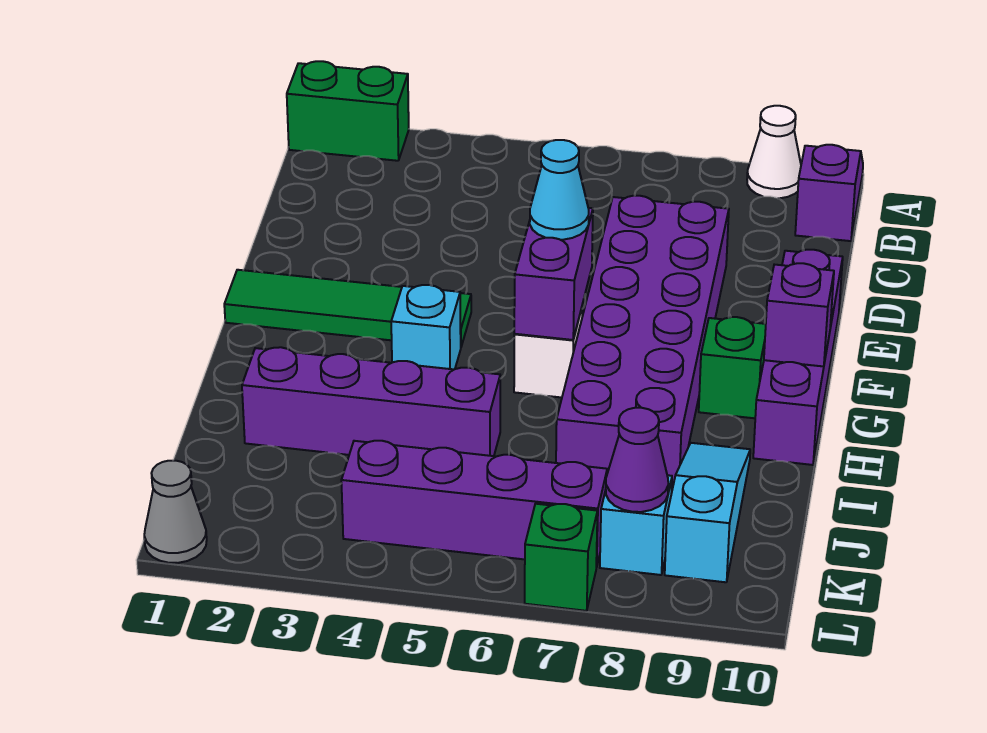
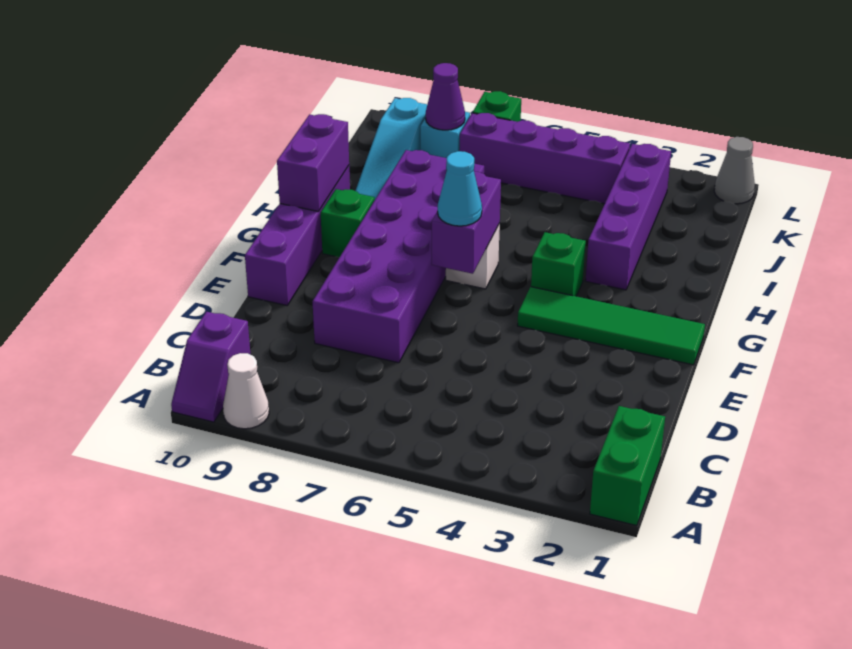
green brick A1:A2 level 1 -> green brick A1:B1 level 1
cyan brick G4 level 1 -> green brick G4 level 1
purple brick G10 level 2 -> purple brick G10:H10 level 2
purple brick I2:I5 level 1 -> purple brick H3:K3 level 1

